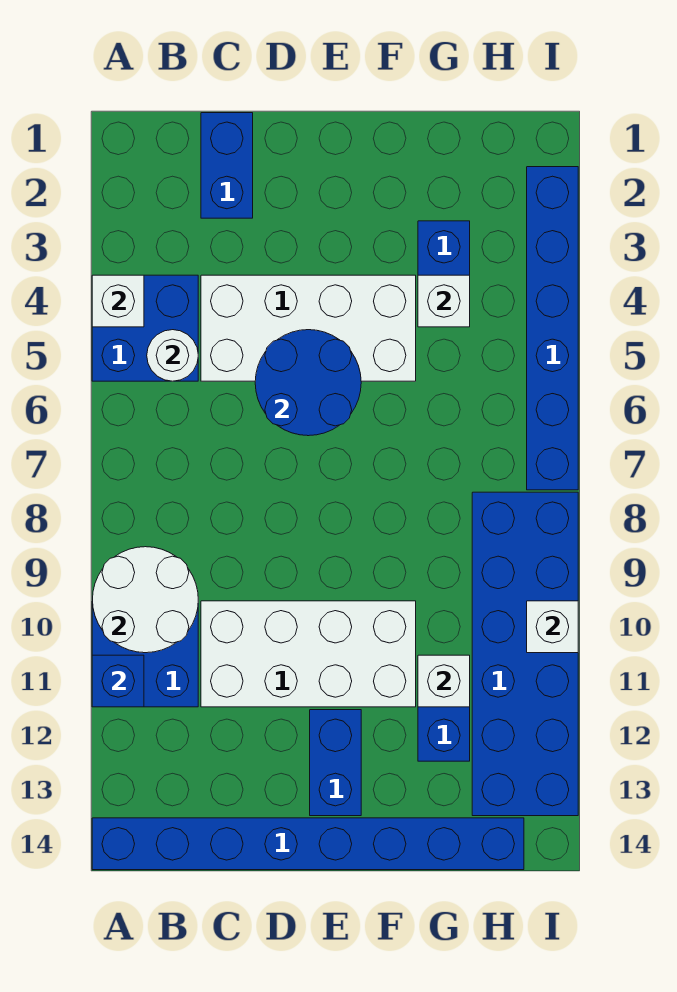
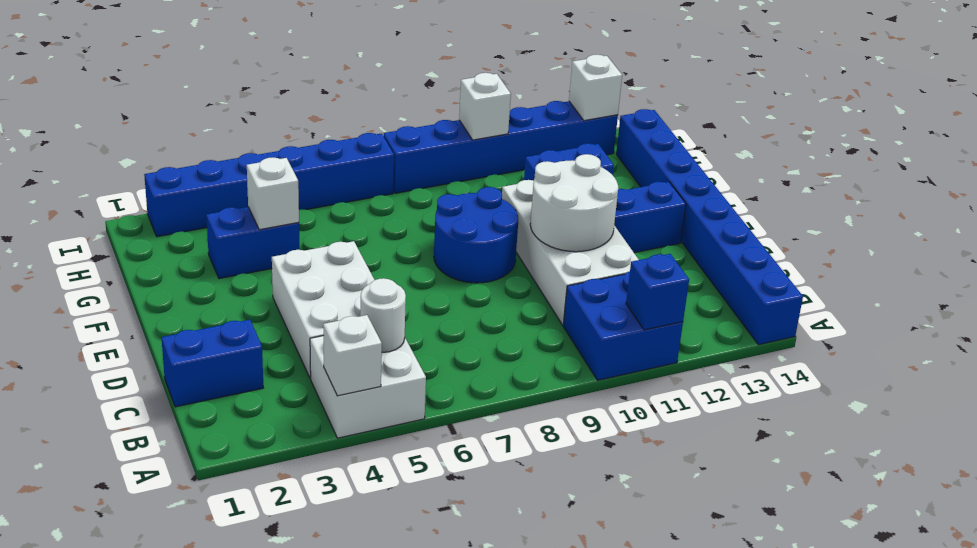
blue brick A4:B5 level 1 -> white brick A4:B5 level 1
white round brick A9:B10 level 2 -> white round brick D10:E11 level 2
white brick C4:F5 level 1 -> white brick C4:E5 level 1
blue round brick D5:E6 level 2 -> blue round brick E8:F9 level 1
white brick G11 level 2 -> white brick I13 level 2
blue brick H8:I13 level 1 -> blue brick I8:I13 level 1

